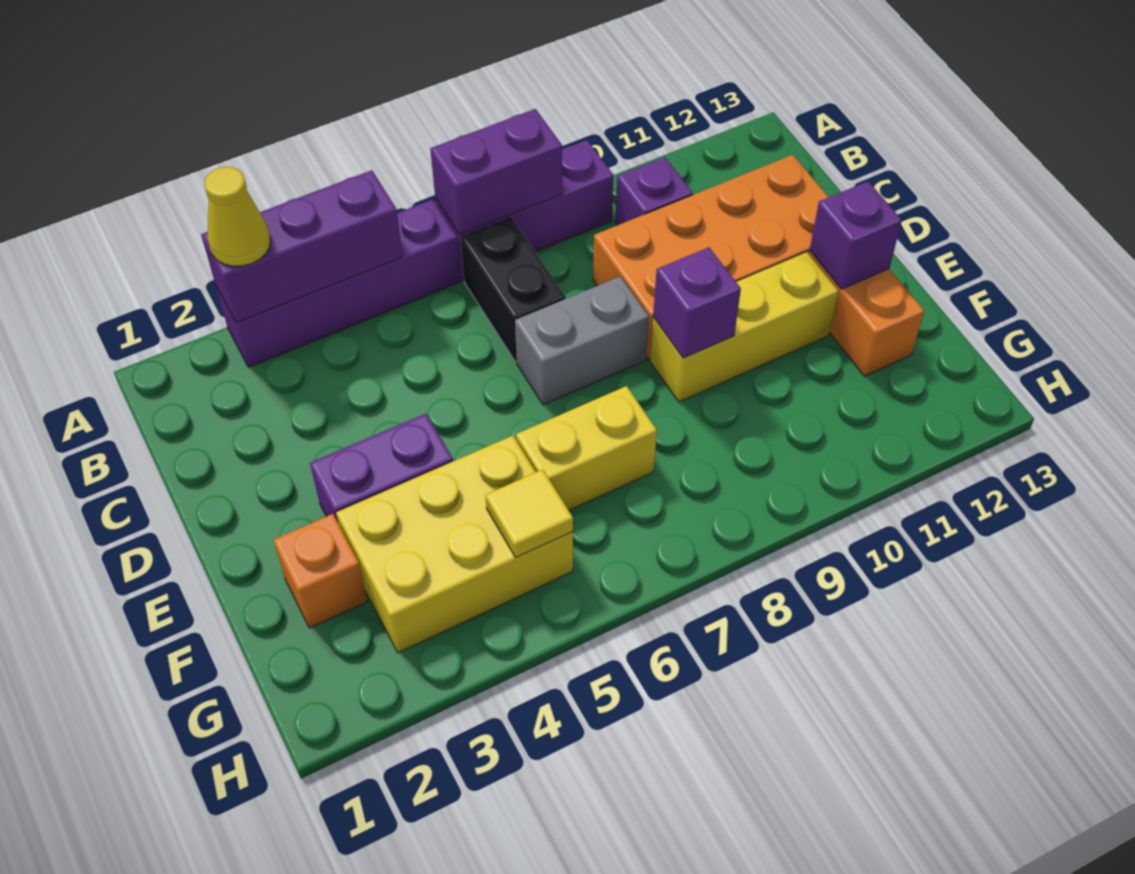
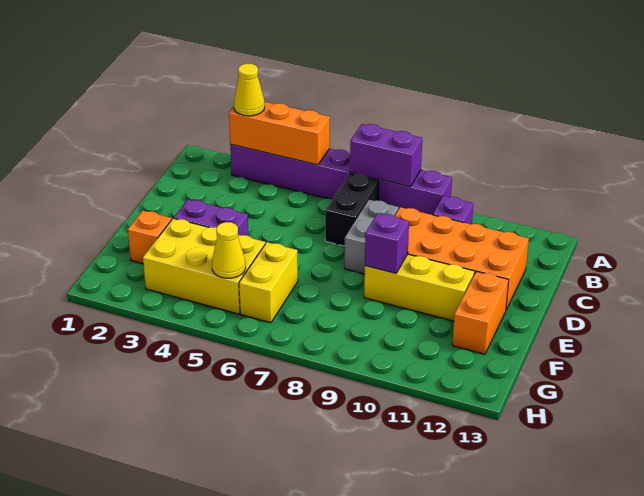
purple brick A3:A5 level 2 -> orange brick A3:A5 level 2
grey brick D7:D8 level 1 -> grey brick C8:D8 level 1
purple brick E12 level 2 -> none
yellow brick F6:F7 level 1 -> yellow brick F6:G6 level 1
yellow tile G5 level 2 -> yellow cone G5 level 2

